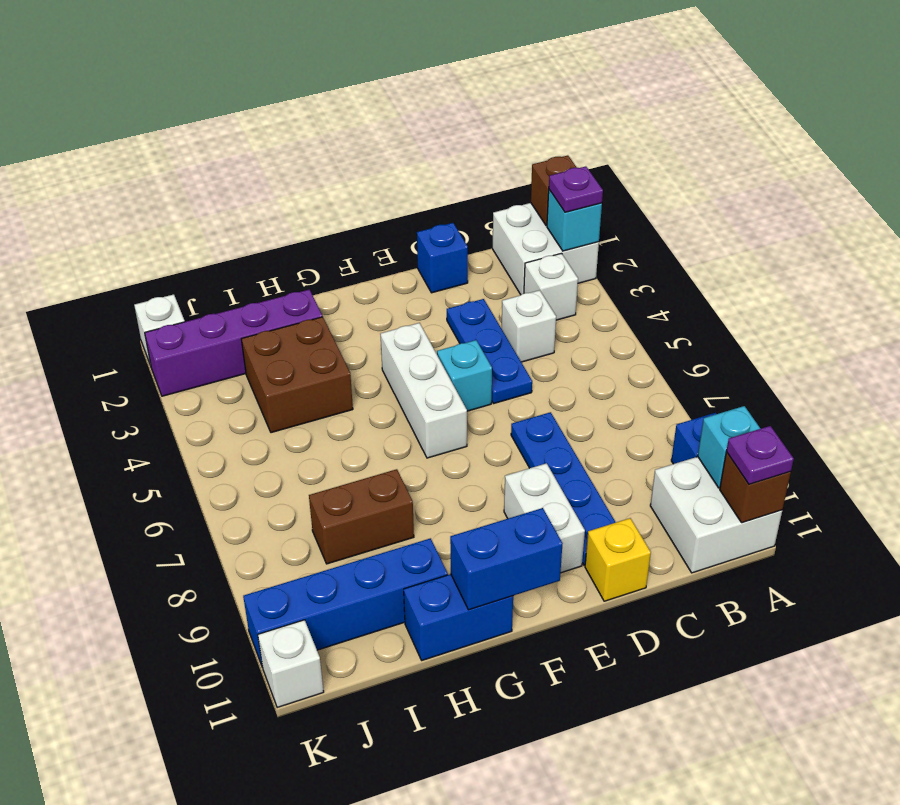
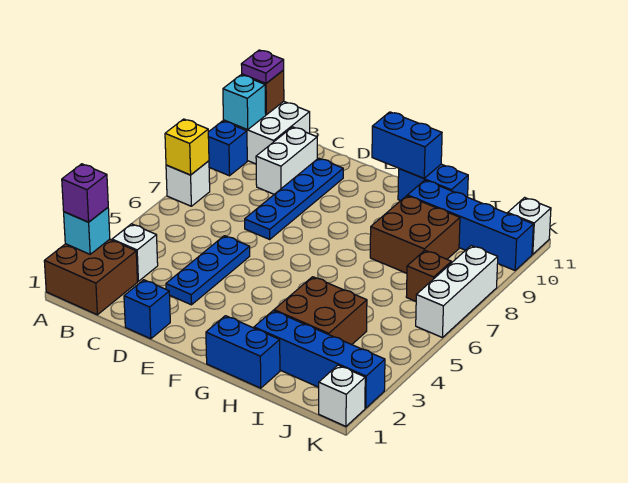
white brick A1:B2 level 1 -> brown brick A1:B2 level 1
brown brick A1 level 2 -> brown brick J7 level 1
purple plate A2 level 3 -> purple brick A2 level 3
white brick C4 level 1 -> white brick A7 level 1
yellow brick D11 level 1 -> yellow brick A7 level 2
cyan brick E5 level 1 -> none
white brick E9:E10 level 1 -> white brick C9:C10 level 1
white brick F4:F6 level 1 -> white brick K6:K8 level 1
none -> blue brick G1:H1 level 1
purple brick H2:K2 level 1 -> blue brick H2:K2 level 1
brown brick H8:I8 level 1 -> brown brick H8:I9 level 1

